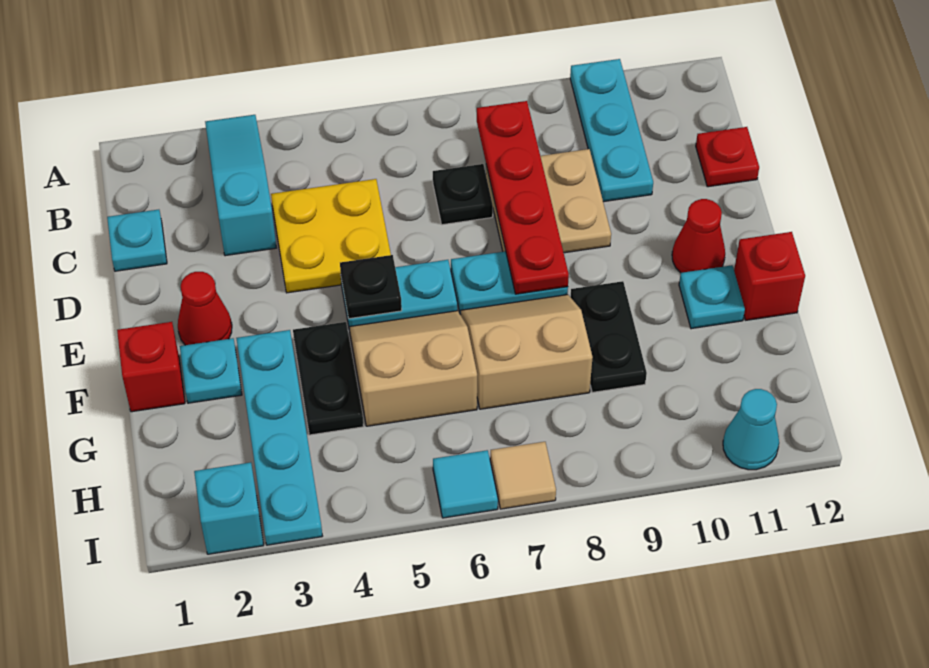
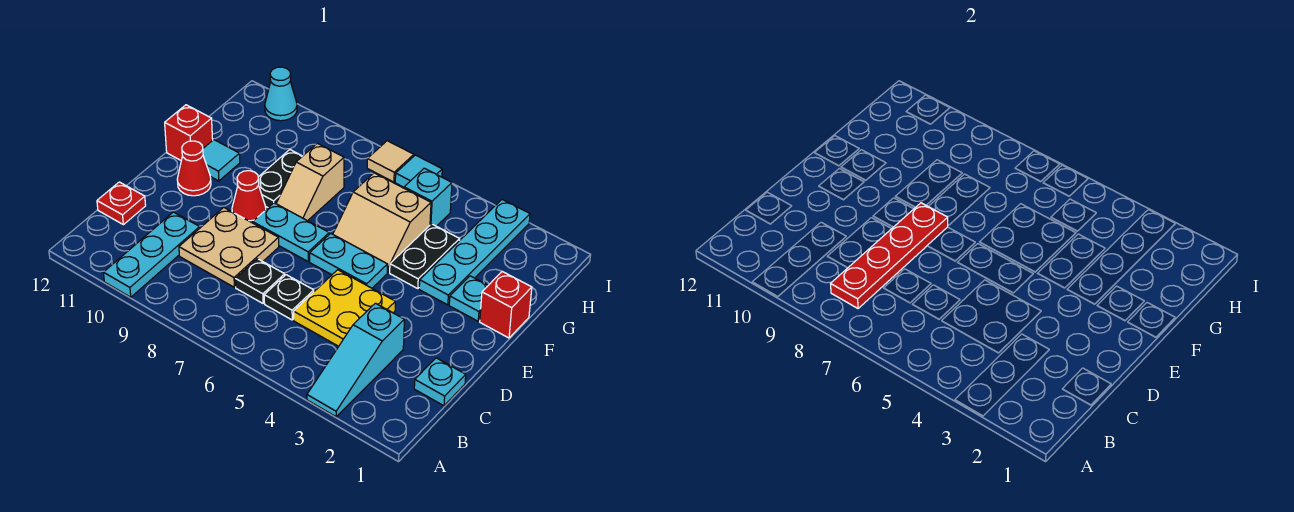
red cone E2 level 1 -> red cone E9 level 1
black plate E5 level 2 -> black plate C6 level 1
tan slope F7:G8 level 1 top G -> tan slope F8:G8 level 1 top G
cyan plate F11 level 1 -> cyan tile F11 level 1
cyan brick I2 level 1 -> cyan brick H5 level 1

